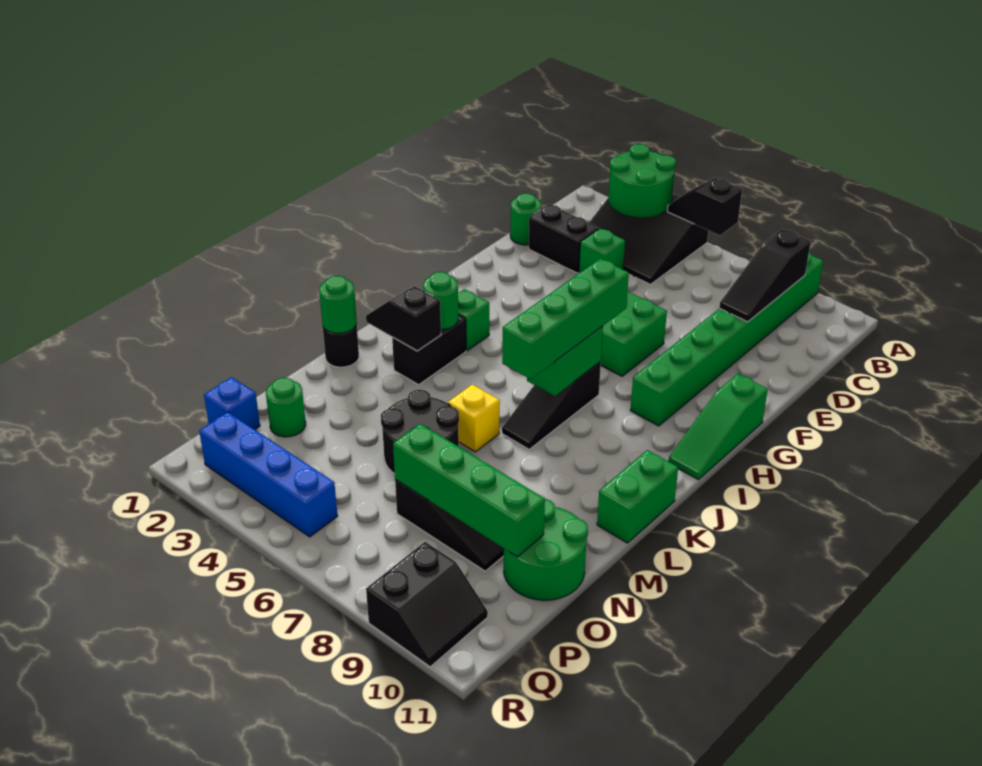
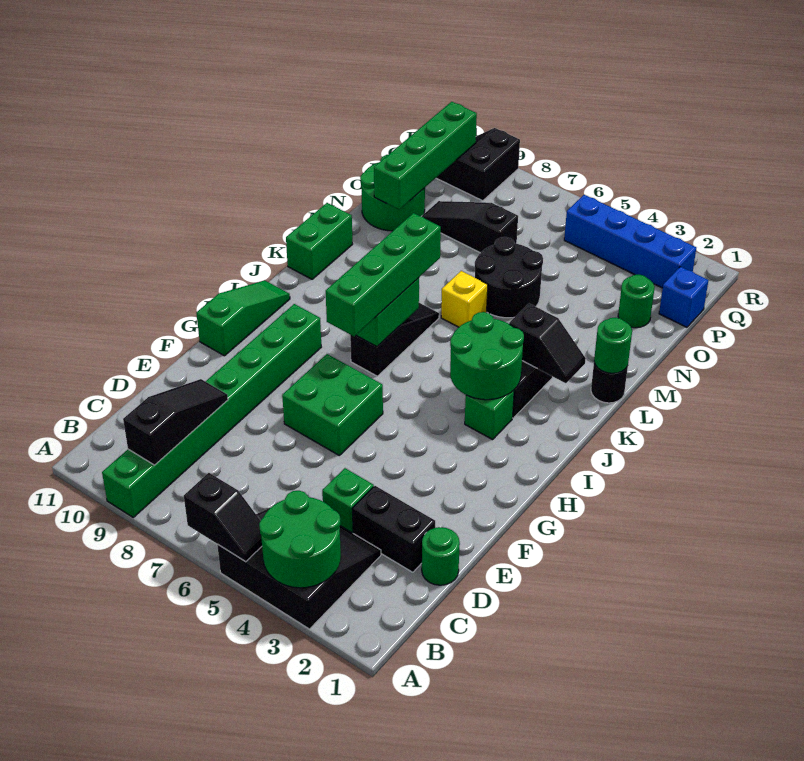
green round brick J3 level 2 -> green round brick I3:J4 level 2
green brick O7:O10 level 2 -> green brick N10:Q10 level 2

